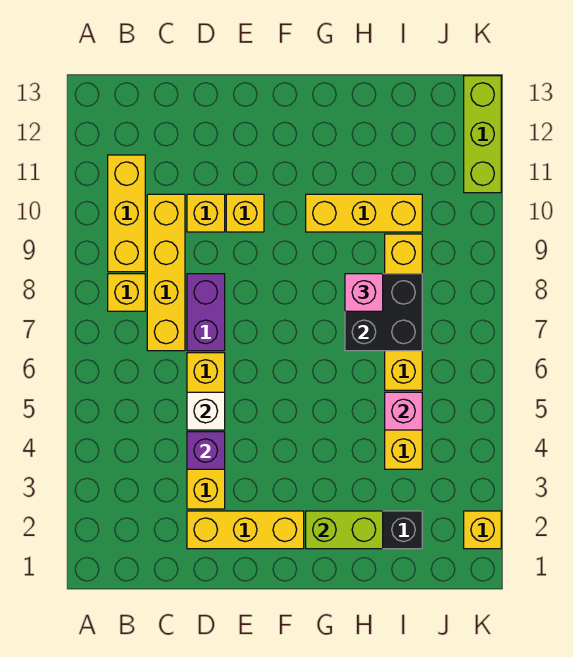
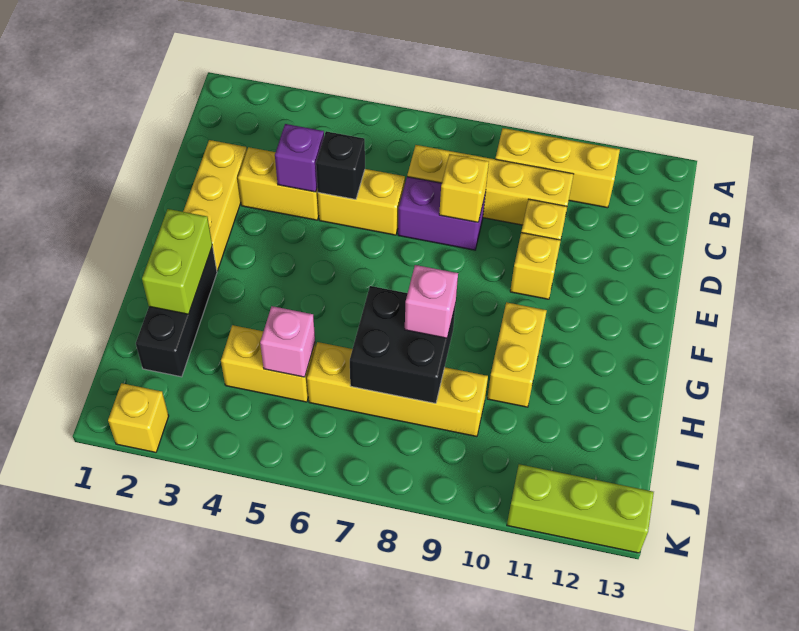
yellow brick B8 level 1 -> yellow brick D8 level 2
white brick D5 level 2 -> black brick D5 level 2
yellow brick G10:I10 level 1 -> yellow brick G10:H10 level 1

